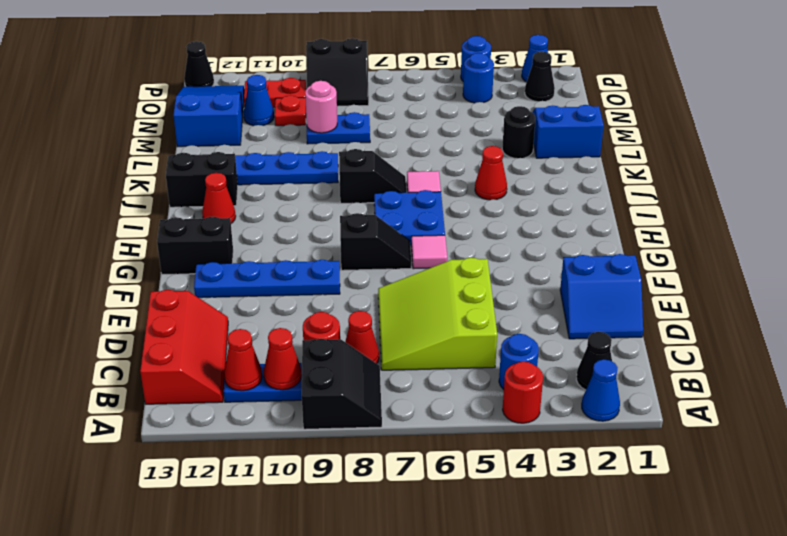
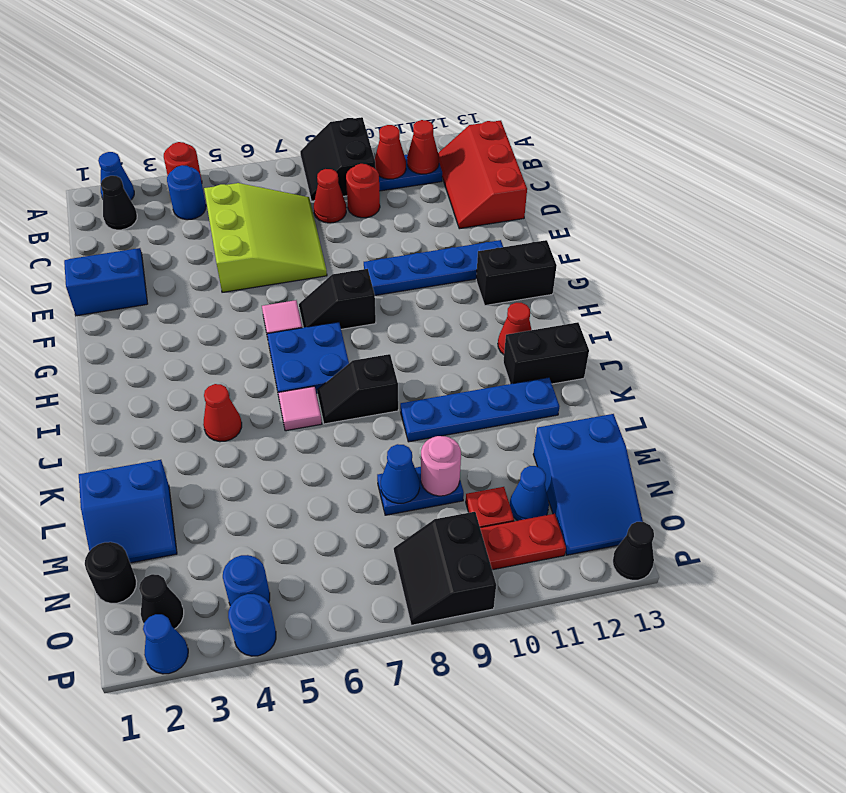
black round brick L3 level 1 -> black round brick N1 level 1
none -> blue cone M8 level 2
black slope O8:P9 level 1 top P -> black slope O8:P9 level 1 top 9

